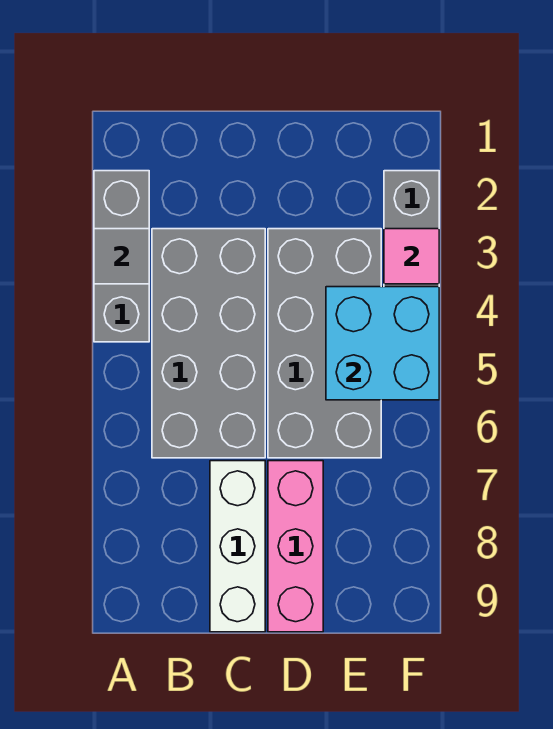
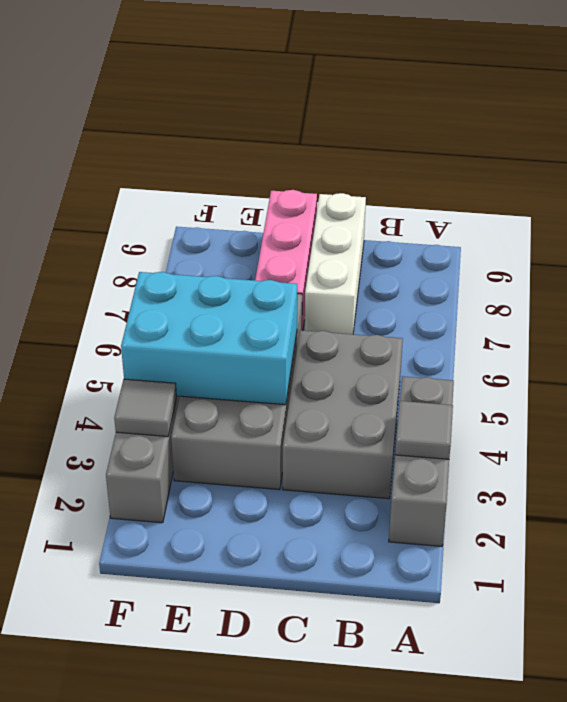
grey brick B3:C6 level 1 -> grey brick B3:C5 level 1
cyan brick E4:F5 level 2 -> cyan brick D4:F5 level 2
pink tile F3 level 2 -> grey tile F3 level 2

